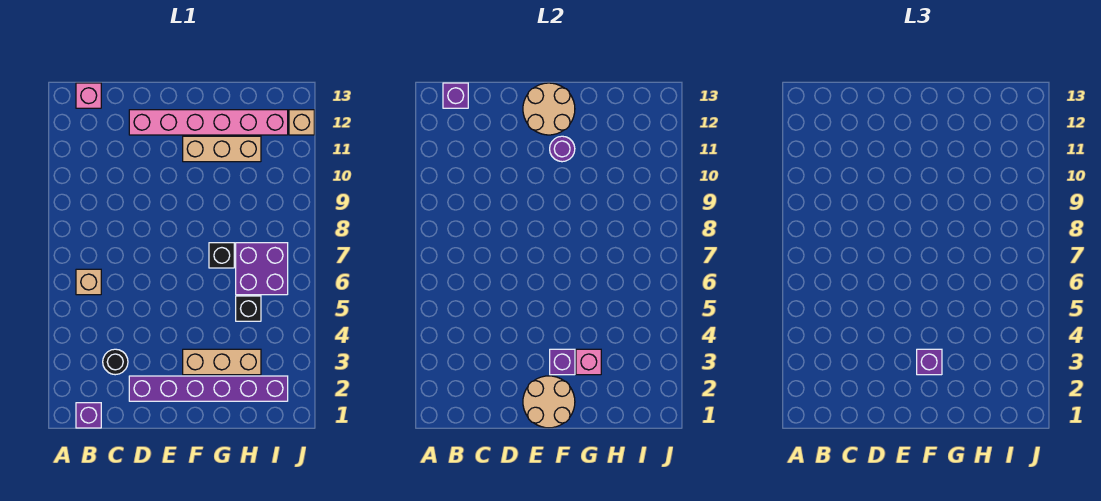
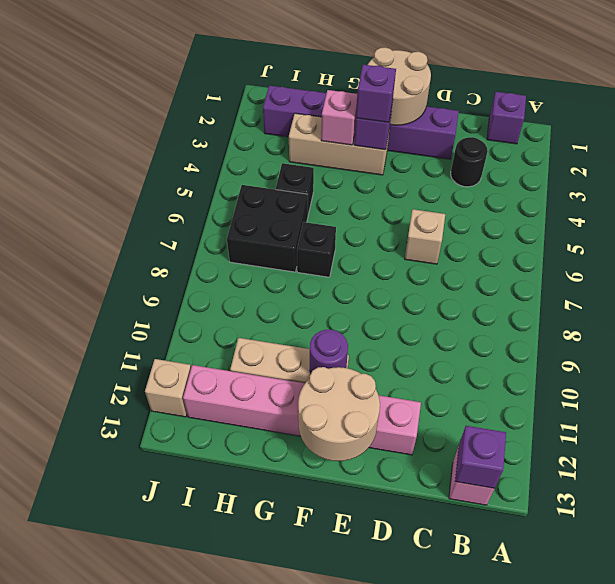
tan brick B6 level 1 -> tan brick D6 level 1
purple brick H6:I7 level 1 -> black brick H6:I7 level 1

